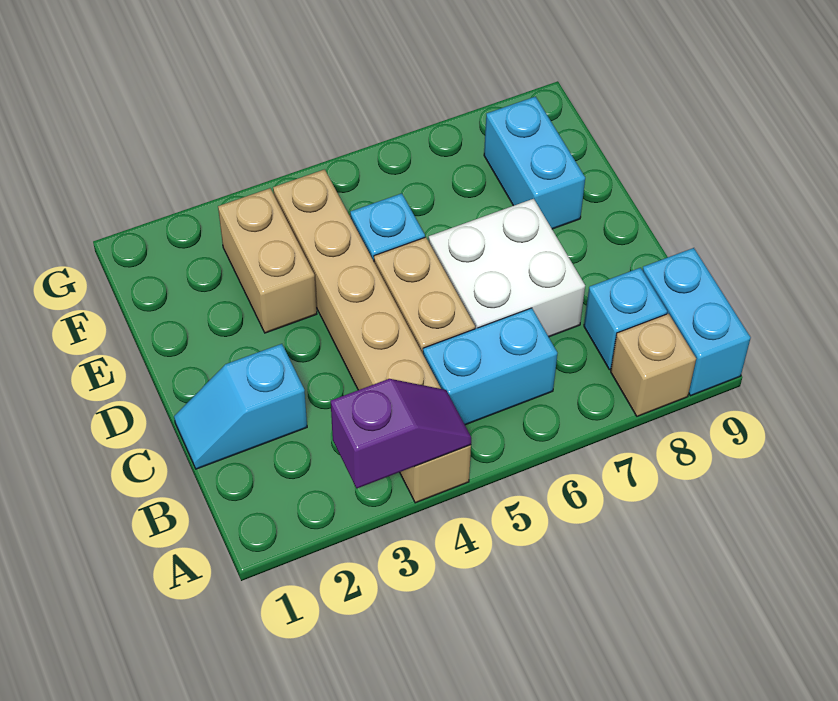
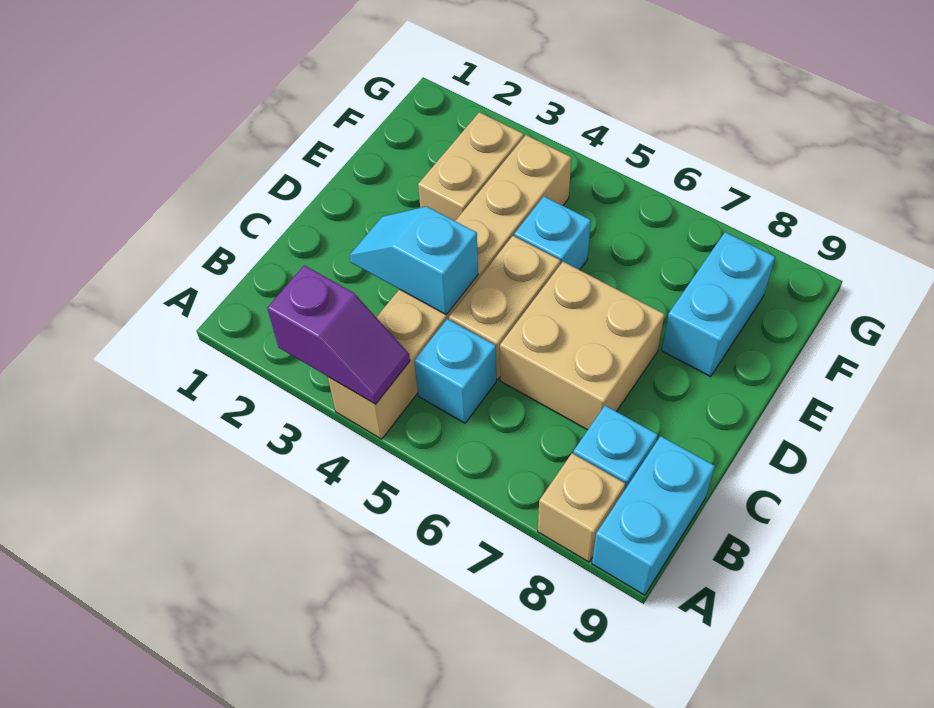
cyan brick B5:B6 level 1 -> cyan brick B5 level 1
cyan slope C1:C2 level 1 top 2 -> cyan slope C3:C4 level 2 top 4
white brick C6:D7 level 1 -> tan brick C6:D7 level 1

